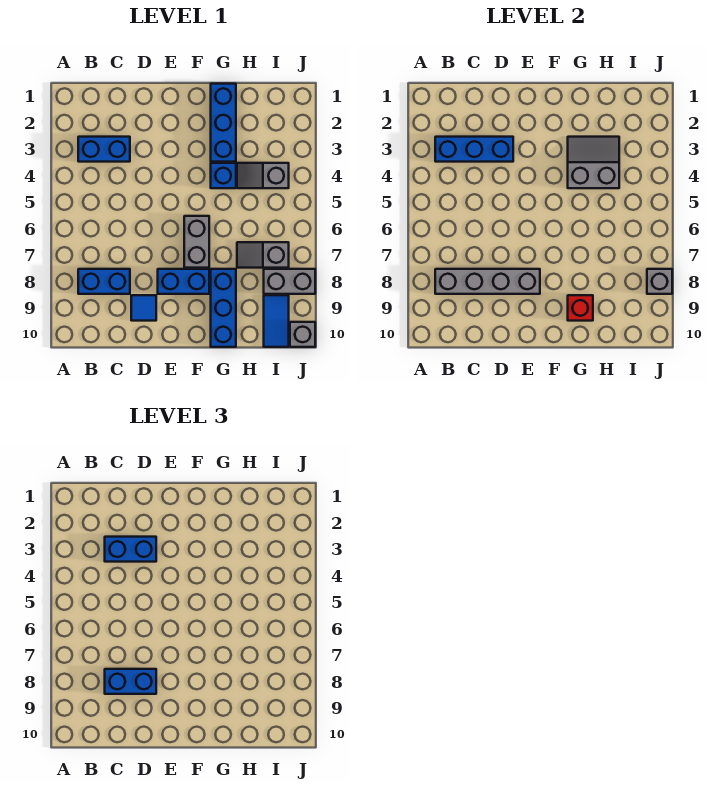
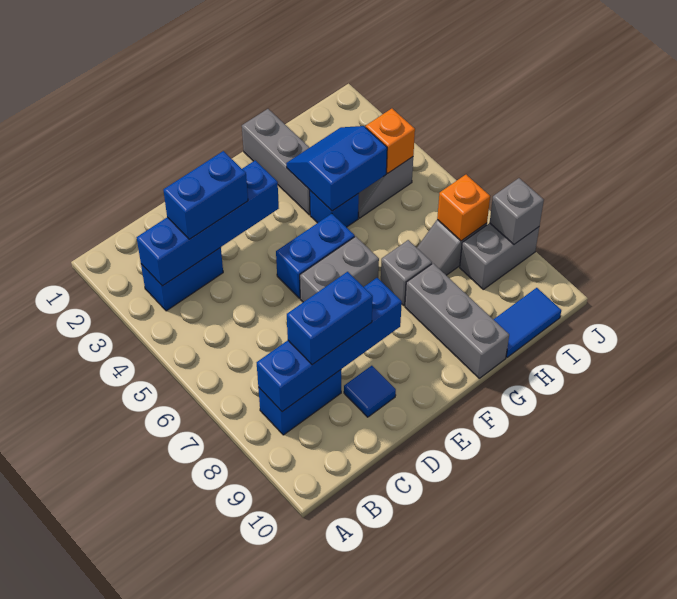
blue brick B3:D3 level 2 -> blue brick B3:E3 level 2
grey brick B8:E8 level 2 -> blue brick B8:E8 level 2
blue brick E8:F8 level 1 -> blue brick E5:F5 level 1
grey brick F6:F7 level 1 -> grey brick E6:F6 level 1
blue brick G1:G3 level 1 -> grey brick G1:G3 level 1
grey slope G3:H4 level 2 top 4 -> blue slope G3:H4 level 2 top 4
blue brick G8:G10 level 1 -> grey brick G8:G10 level 1
red brick G9 level 2 -> none
none -> orange brick I4 level 2
none -> orange brick I7 level 2
blue tile I9:I10 level 1 -> blue tile H10:I10 level 1
grey brick J10 level 1 -> grey brick G7 level 1

